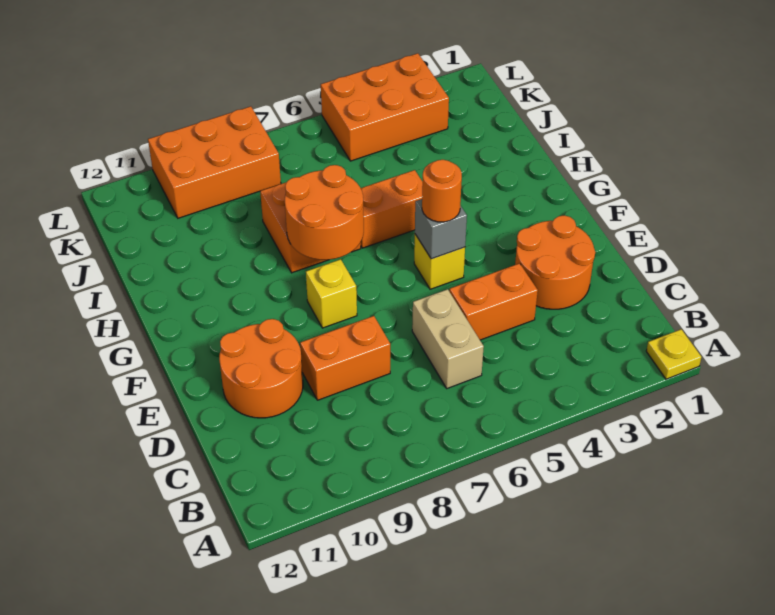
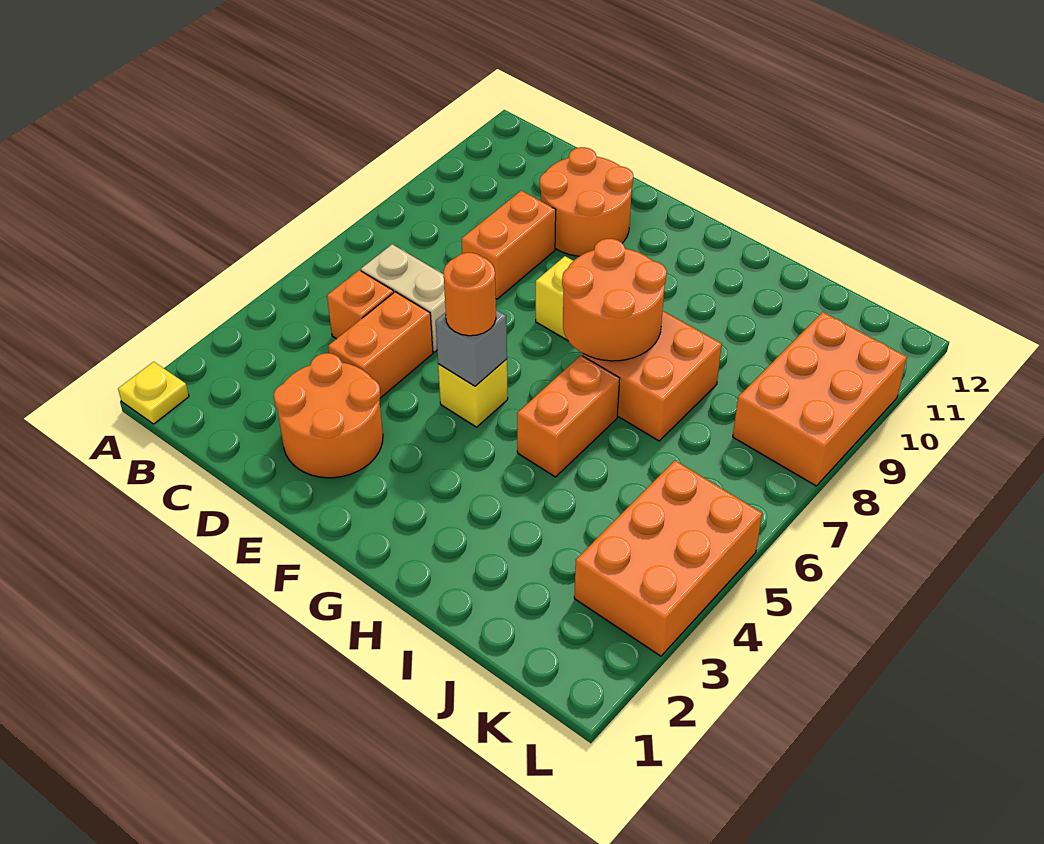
none -> orange brick C5 level 1

